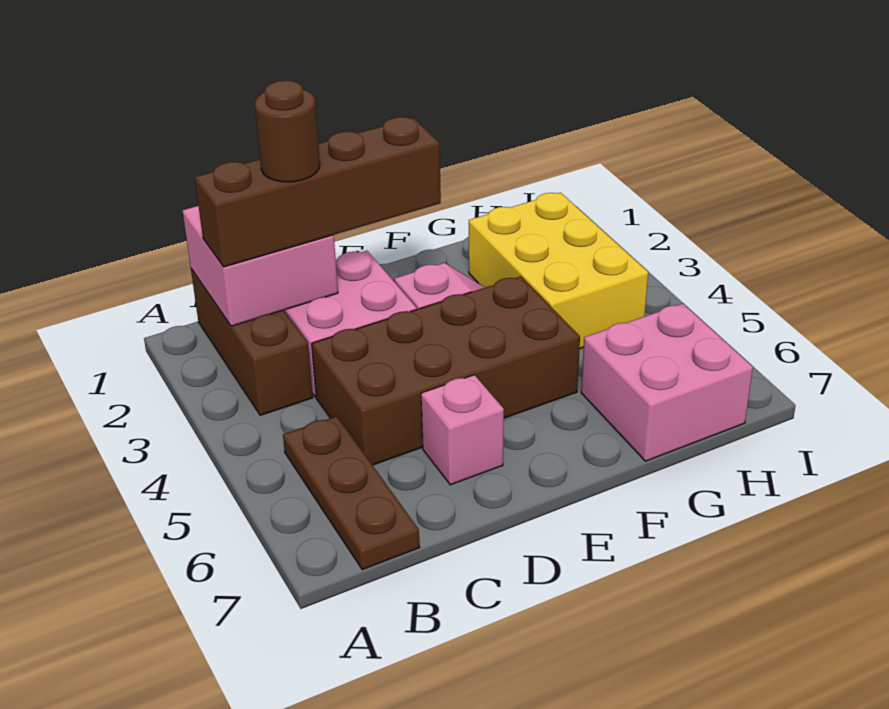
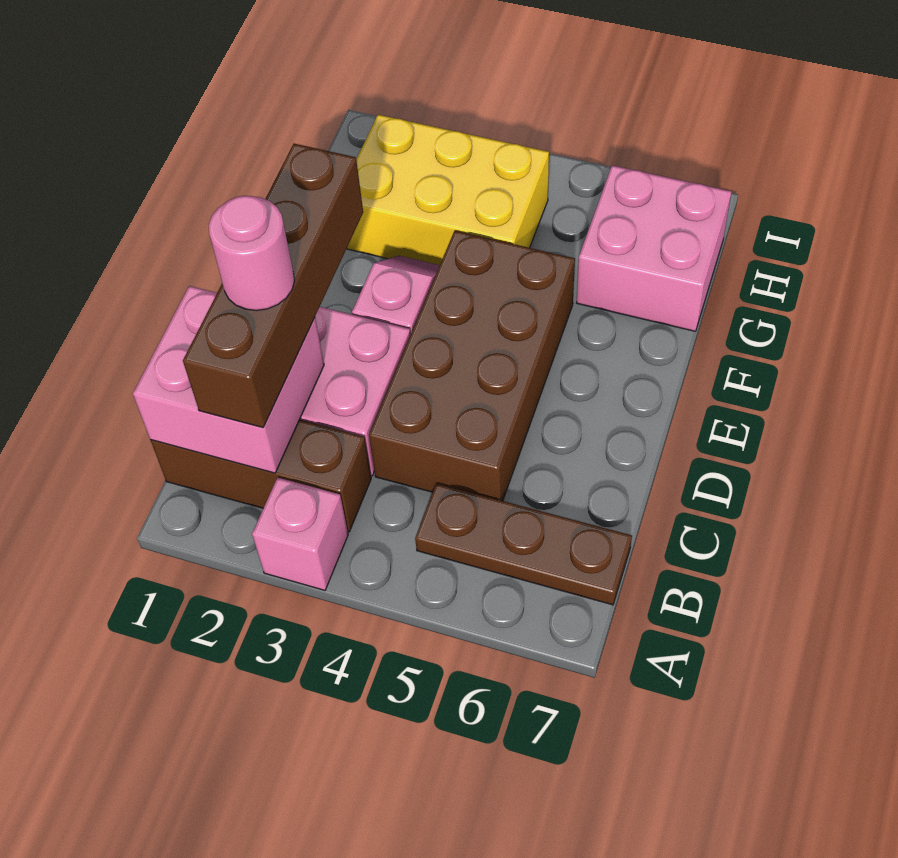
brown round brick C2 level 4 -> pink round brick C2 level 4
pink brick D6 level 1 -> pink brick A3 level 1

